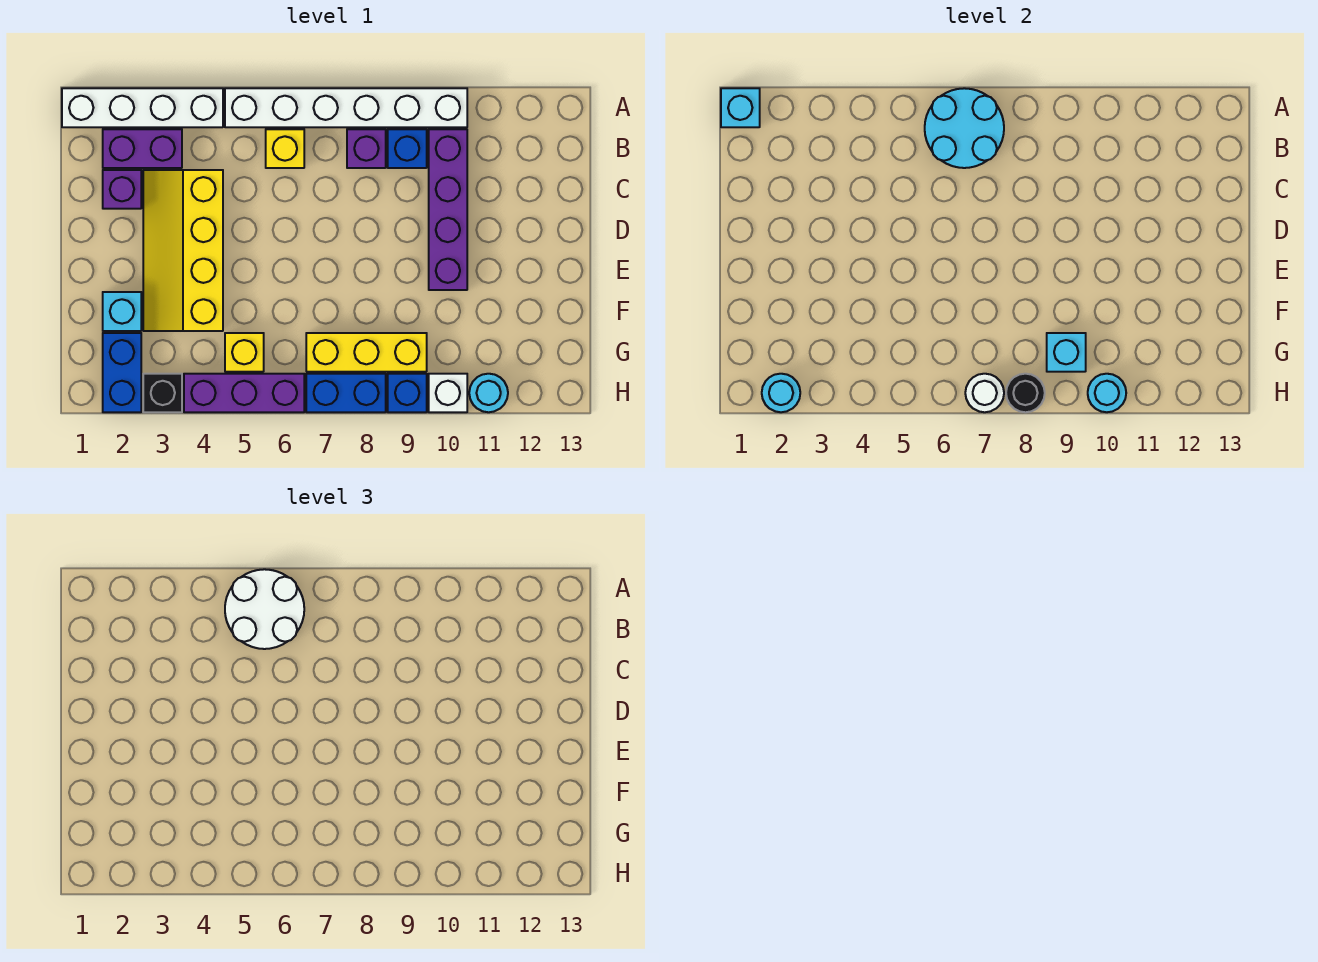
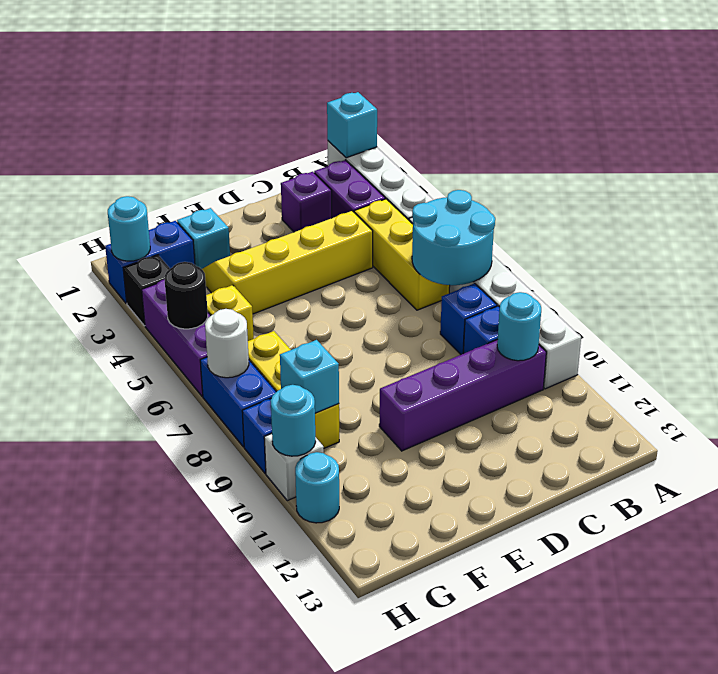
white round brick A5:B6 level 3 -> none
yellow brick B6 level 1 -> yellow brick B4:B6 level 1
purple brick B8 level 1 -> blue brick B8 level 1
none -> cyan round brick B10 level 2
black round brick H8 level 2 -> black round brick H5 level 2

